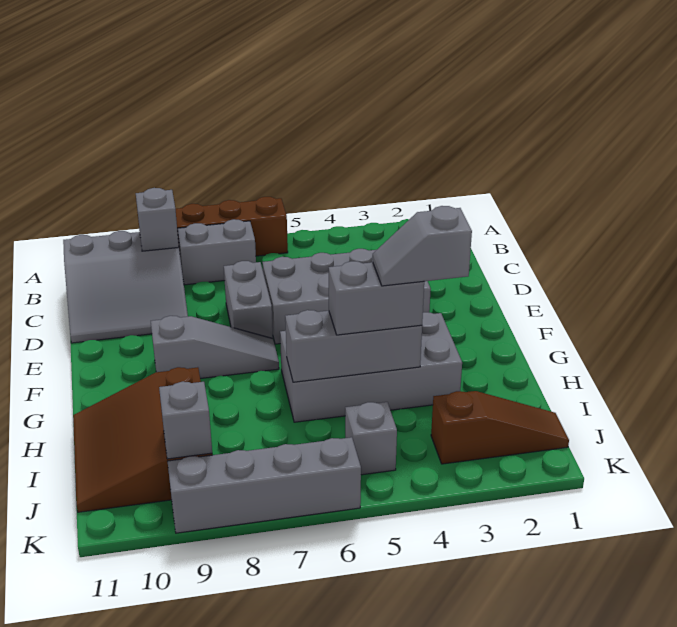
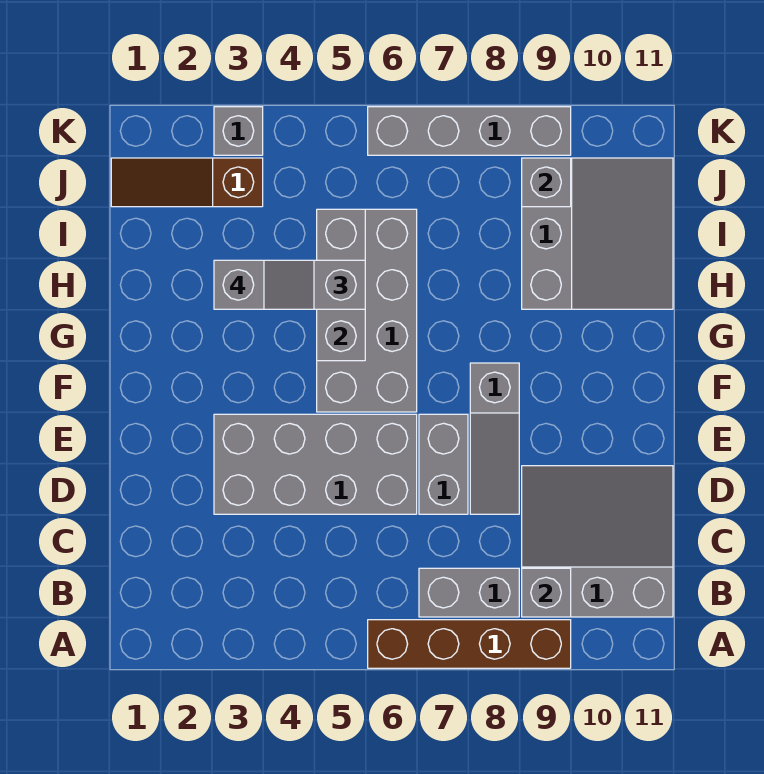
grey slope F7:F9 level 1 top 9 -> grey slope D8:F8 level 1 top F
grey brick G3:H6 level 1 -> grey brick F5:I6 level 1
grey brick H4:H6 level 2 -> grey brick G5:I5 level 2
brown slope H9:J11 level 1 top 9 -> grey slope H9:J11 level 1 top 9
grey brick J5 level 1 -> grey brick K3 level 1

